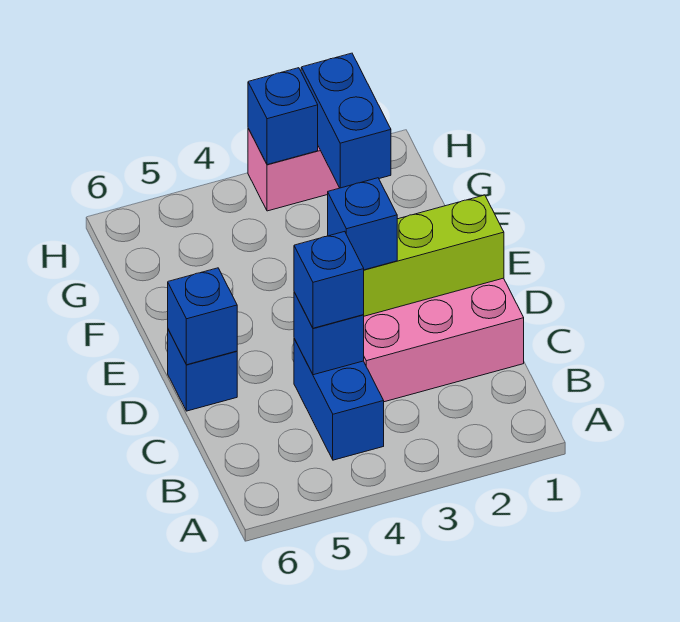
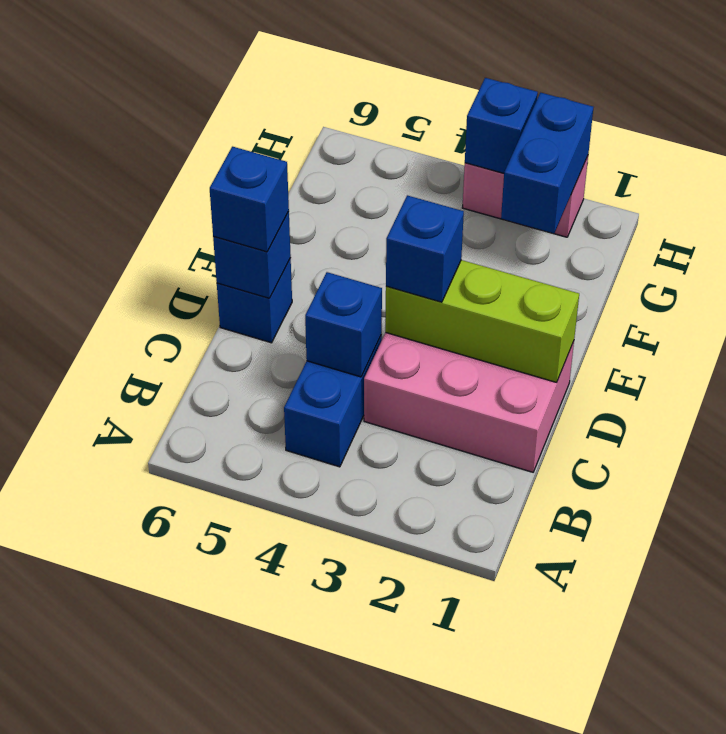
blue brick C4 level 3 -> blue brick D6 level 3

